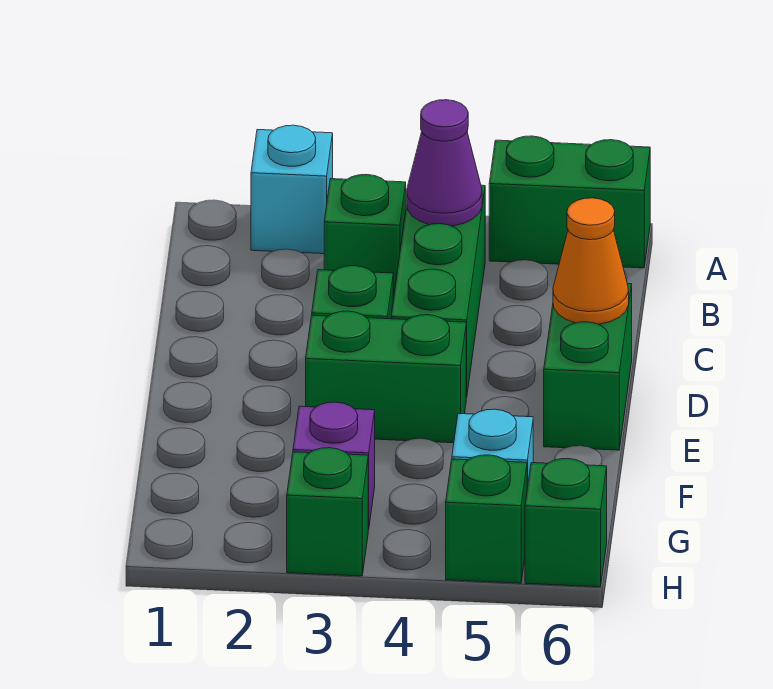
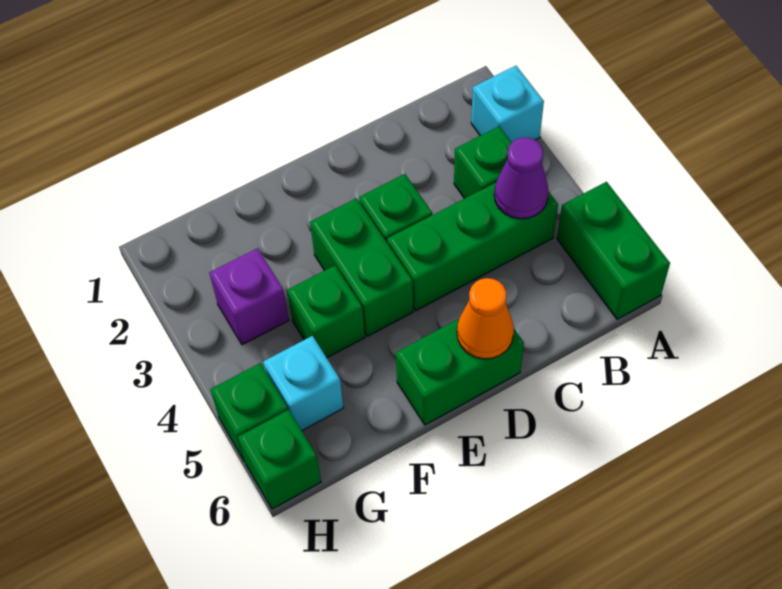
green brick H3 level 1 -> green brick F4 level 1

